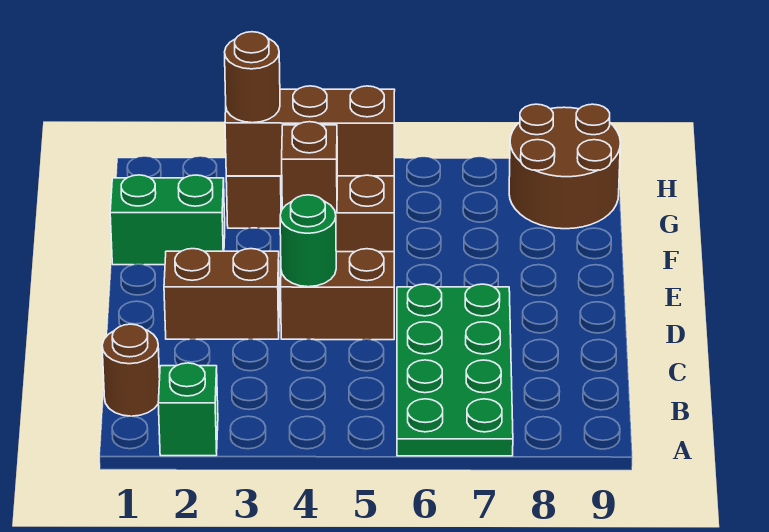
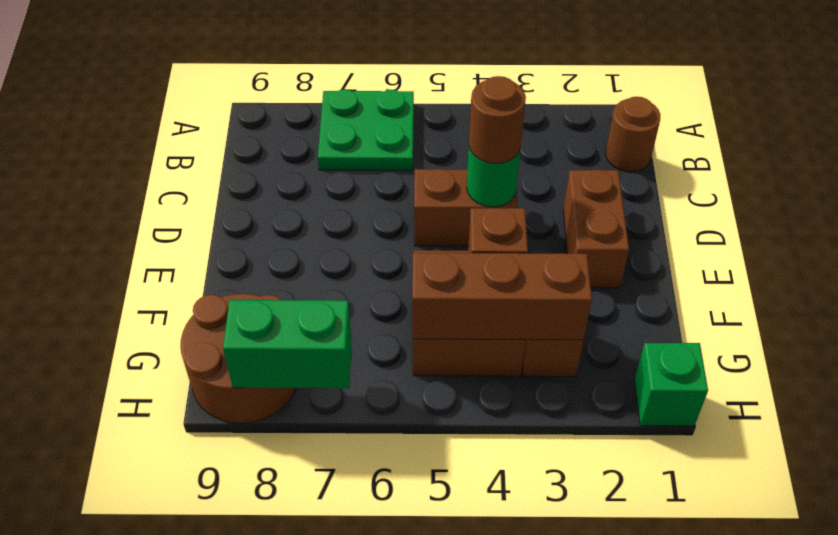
green brick A2 level 1 -> green brick H1 level 1
green plate A6:D7 level 1 -> green plate A6:B7 level 1
brown brick D2:D3 level 1 -> brown brick D2:E2 level 1
green brick F1:F2 level 1 -> green brick H7:H8 level 2
brown round brick G3 level 3 -> brown round brick D4 level 3

